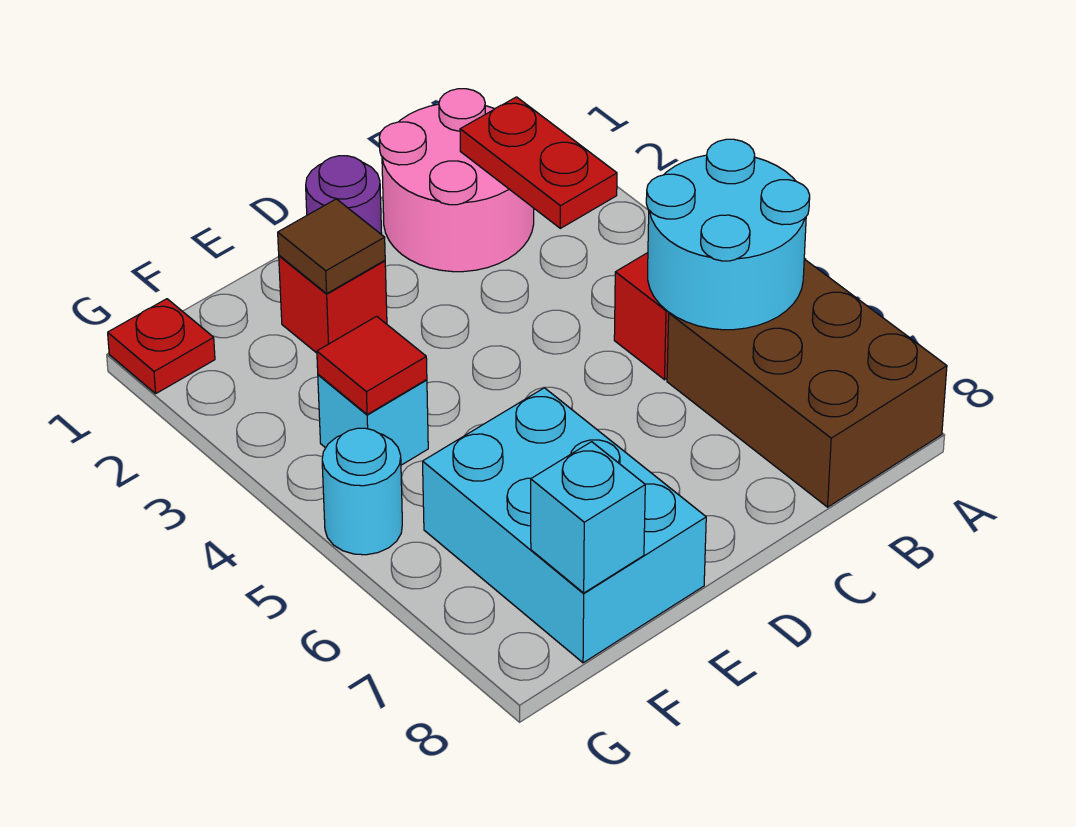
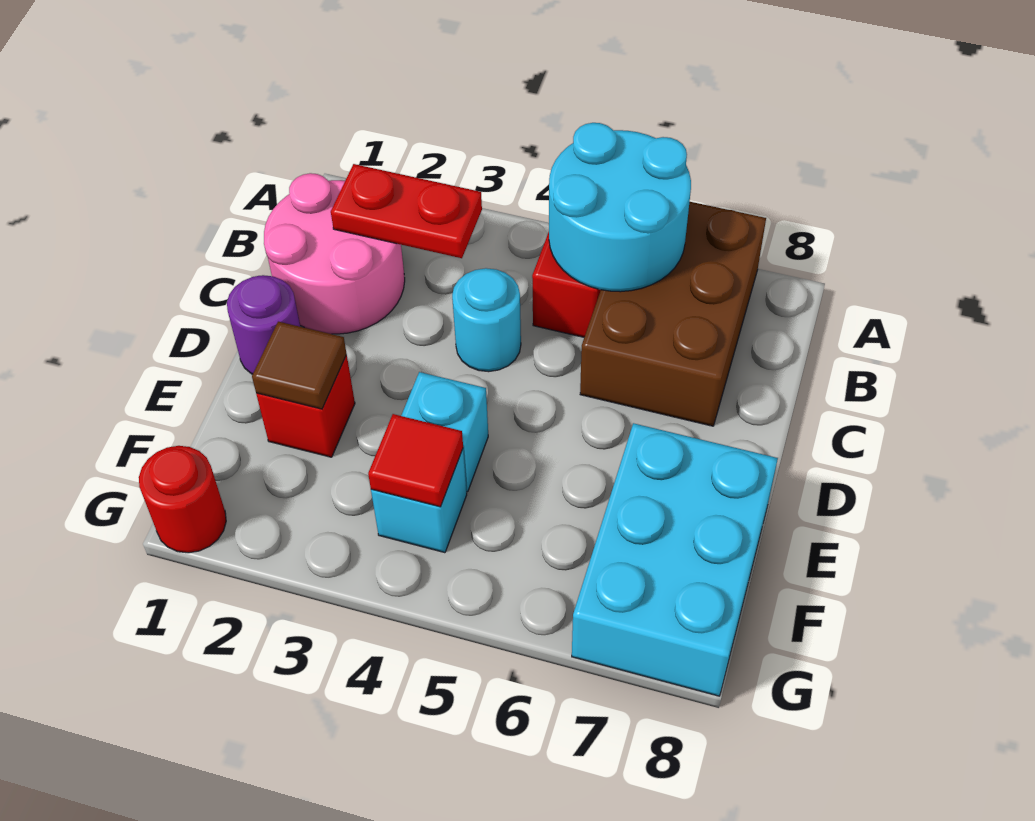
brown brick A6:B8 level 1 -> brown brick A6:C7 level 1
cyan brick E6:F8 level 1 -> cyan brick E7:G8 level 1
cyan brick F8 level 2 -> cyan brick E4 level 1
red plate G1 level 1 -> red round brick G1 level 1
cyan round brick G5 level 1 -> cyan round brick C4 level 1

